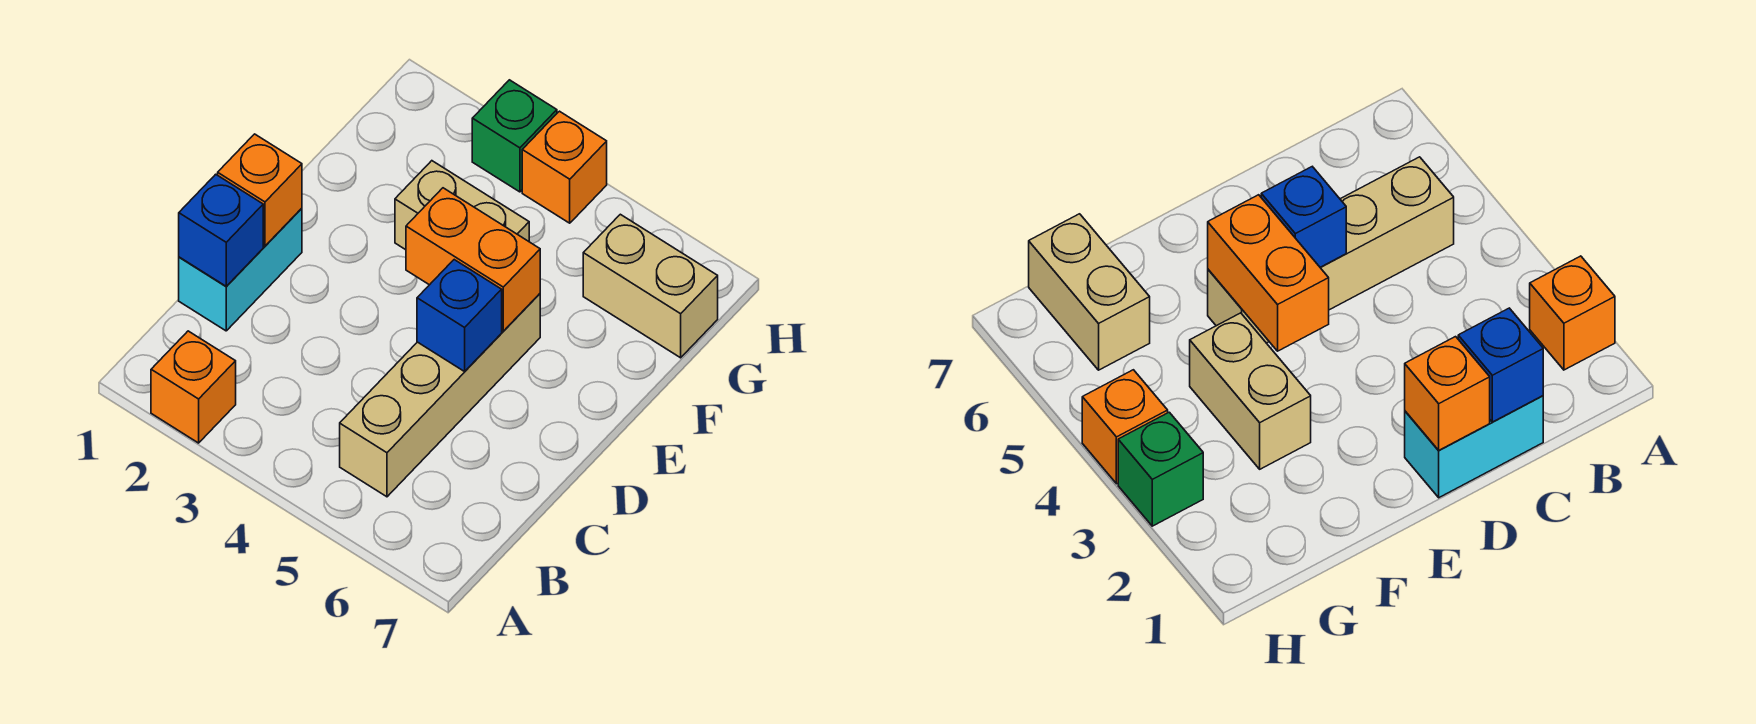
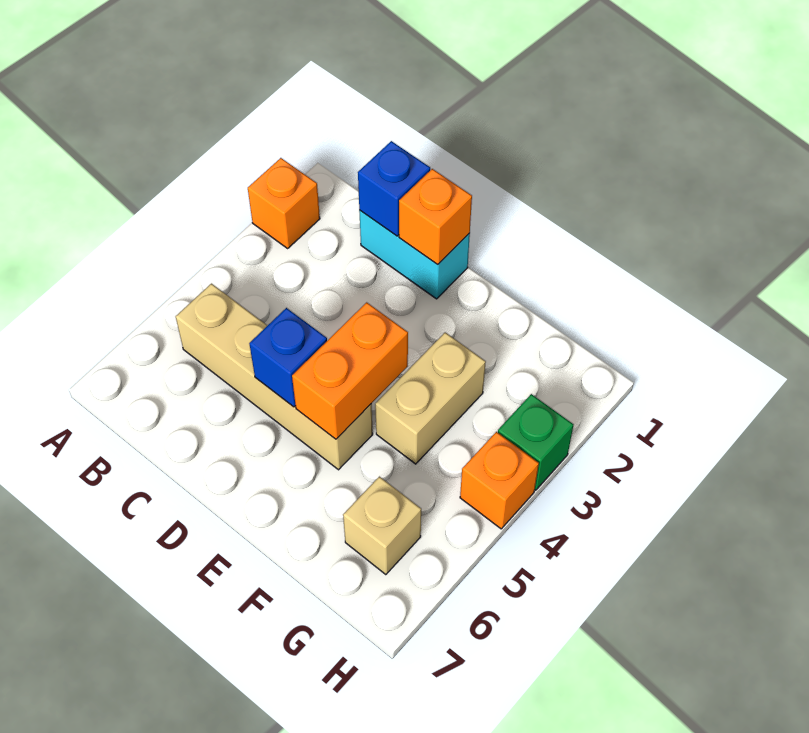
tan brick G6:G7 level 1 -> tan brick G6 level 1

